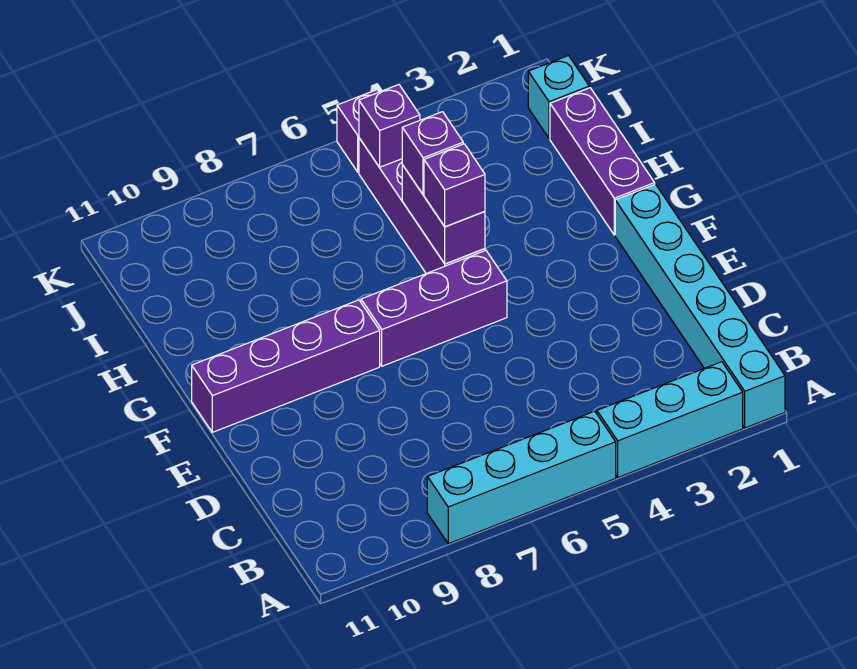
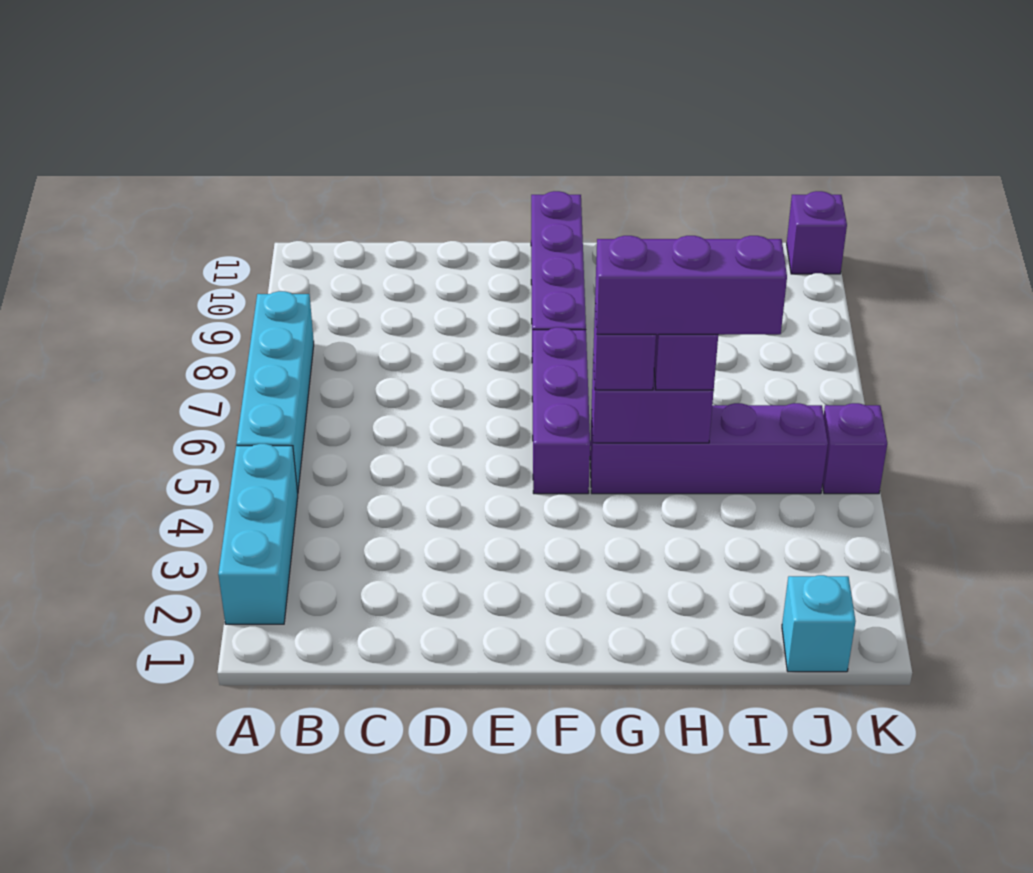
cyan brick A1:F1 level 1 -> none
purple brick G1:I1 level 1 -> purple brick G5:I5 level 4
purple brick J5 level 2 -> purple brick K11 level 1

